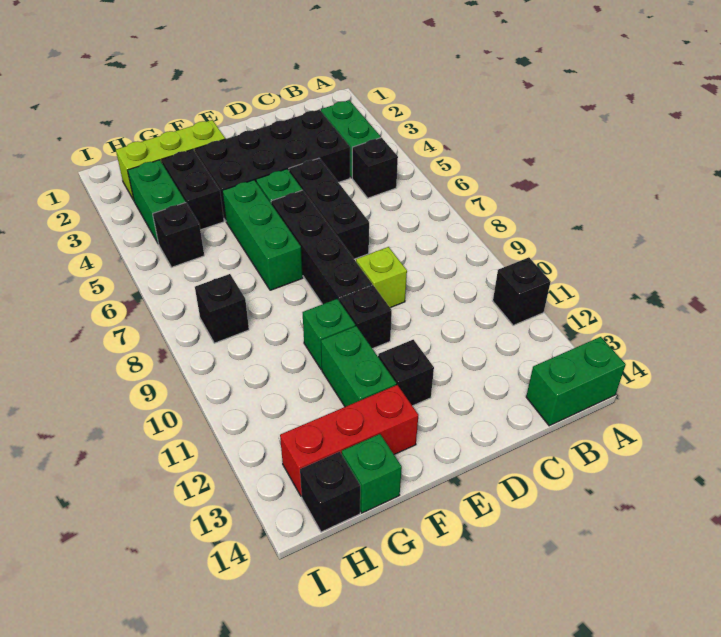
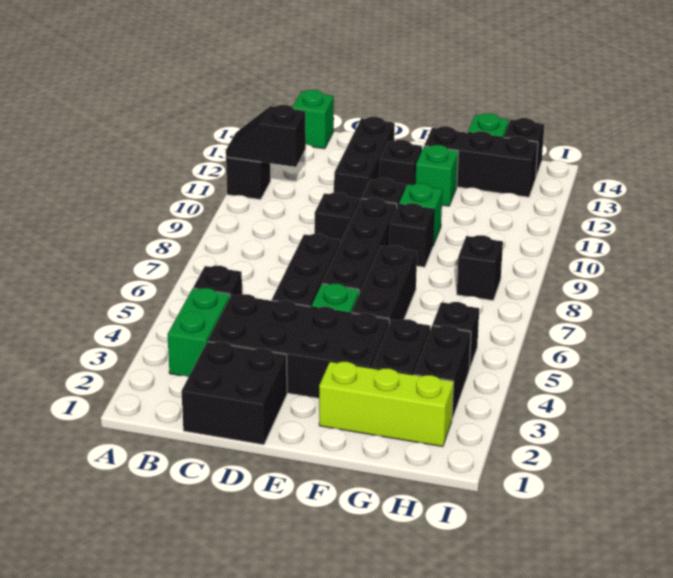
none -> black slope A11:B11 level 2 top B
green brick A14:B14 level 1 -> green brick B14 level 1
none -> black brick C1:D2 level 1
lime brick D9 level 1 -> black brick D9 level 1
none -> black brick D11:D13 level 1
green brick F5:F7 level 1 -> black brick F5:F7 level 1
none -> black brick F9 level 1
green brick F11:F12 level 1 -> green brick F12 level 1
red brick F13:H13 level 1 -> black brick F13:H13 level 1
green brick H3:H4 level 1 -> black brick H3:H4 level 1

